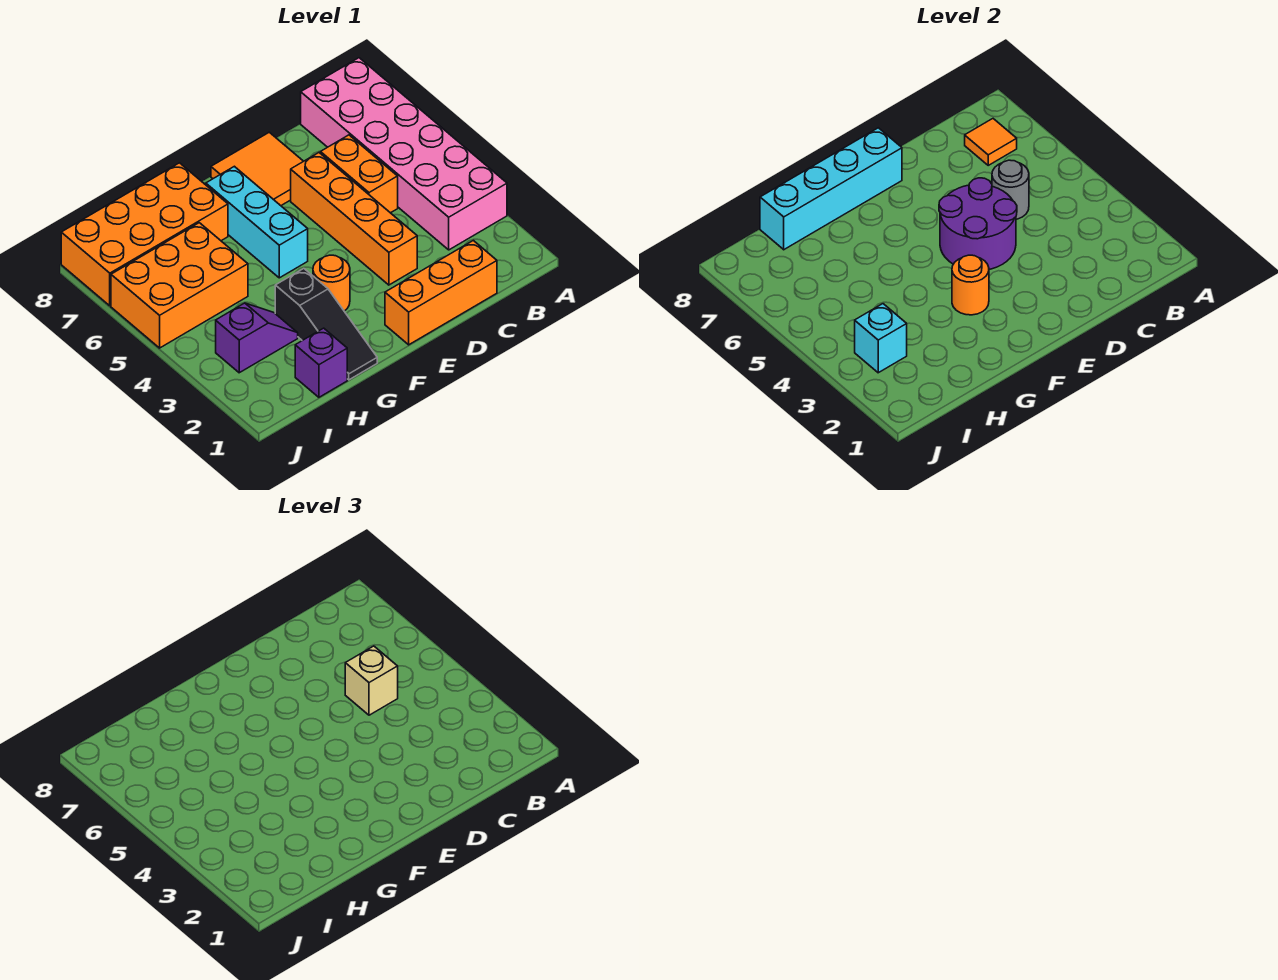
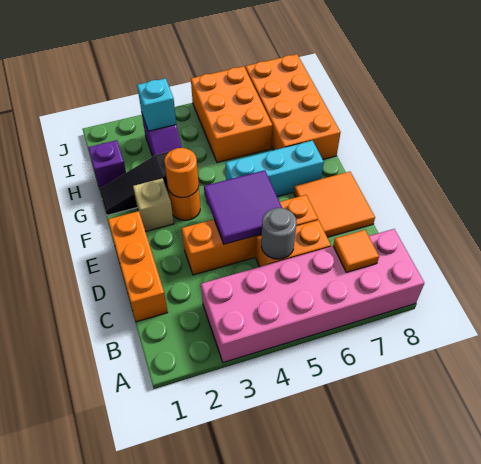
tan brick C5 level 3 -> tan brick F2 level 1
purple round brick D4:E5 level 2 -> purple tile D4:E5 level 2
cyan brick E8:H8 level 2 -> none

